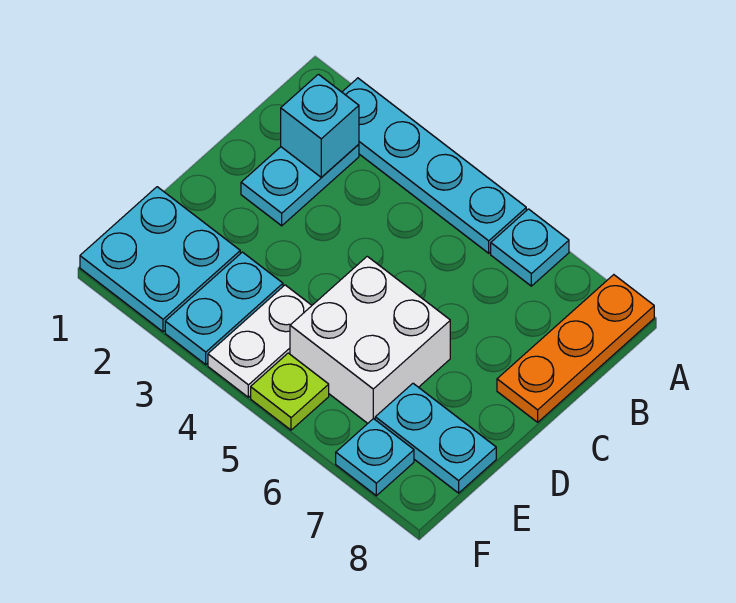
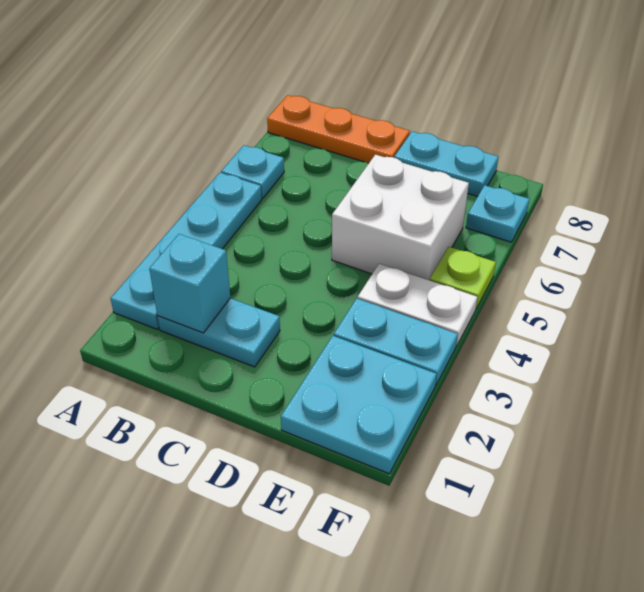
cyan plate E7:E8 level 1 -> cyan plate D8:E8 level 1

